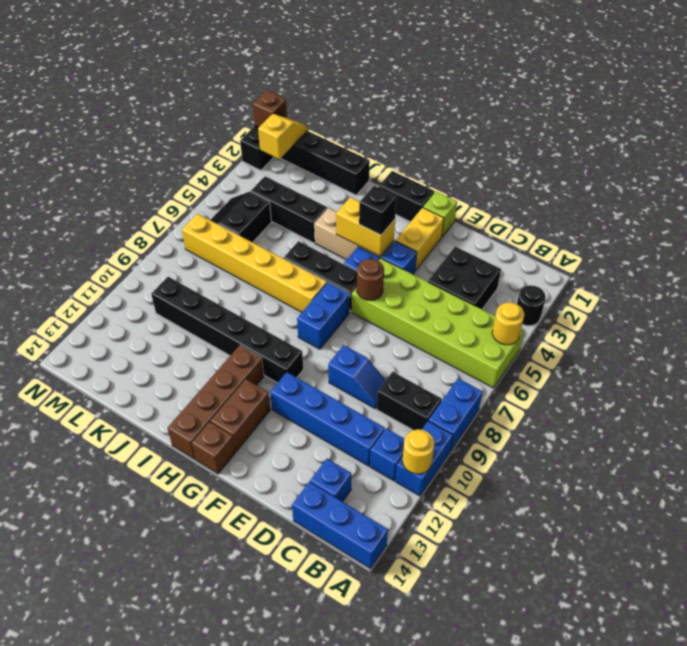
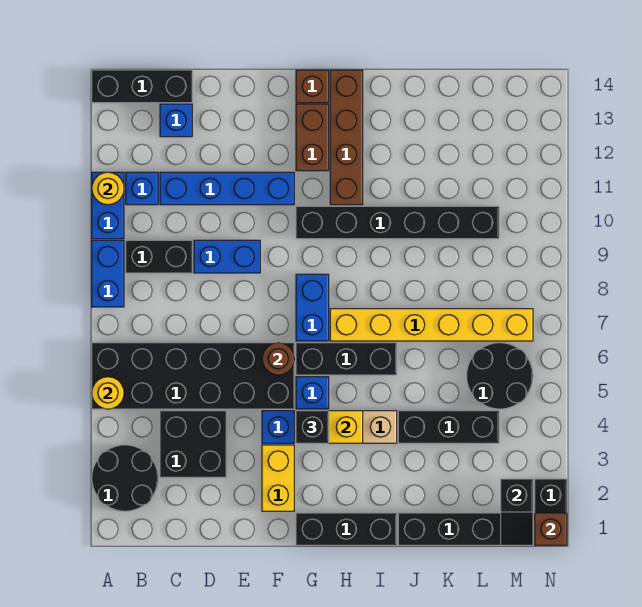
black round brick A3 level 1 -> black round brick A2:B3 level 1
lime brick A5:F6 level 1 -> black brick A5:F6 level 1
blue brick A14:C14 level 1 -> black brick A14:C14 level 1
blue slope D9:E9 level 1 top E -> blue brick D9:E9 level 1
lime brick F1 level 1 -> none
black brick G1:H1 level 1 -> black brick G1:I1 level 1
black slope L5:M6 level 1 top L -> black round brick L5:M6 level 1
yellow slope M1:M2 level 2 top 2 -> black slope M1:M2 level 2 top 2

